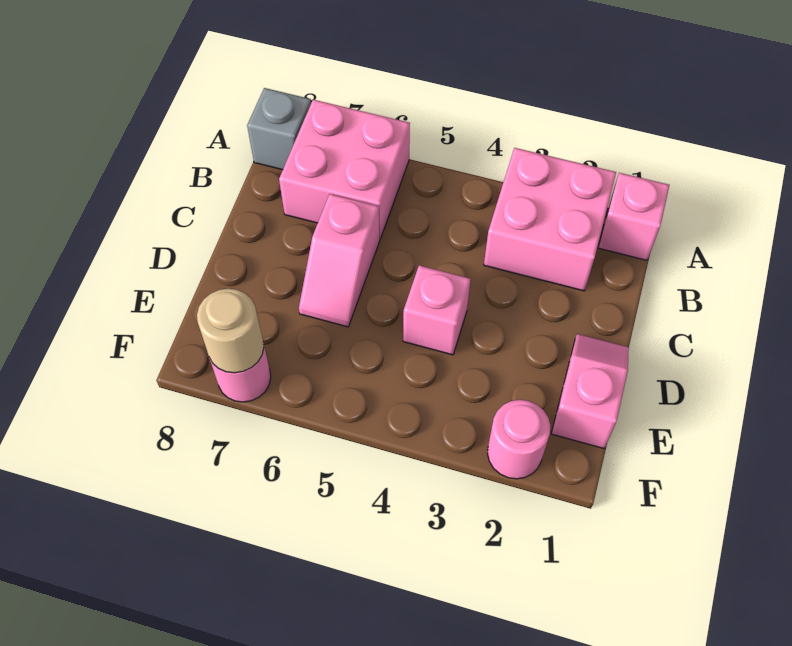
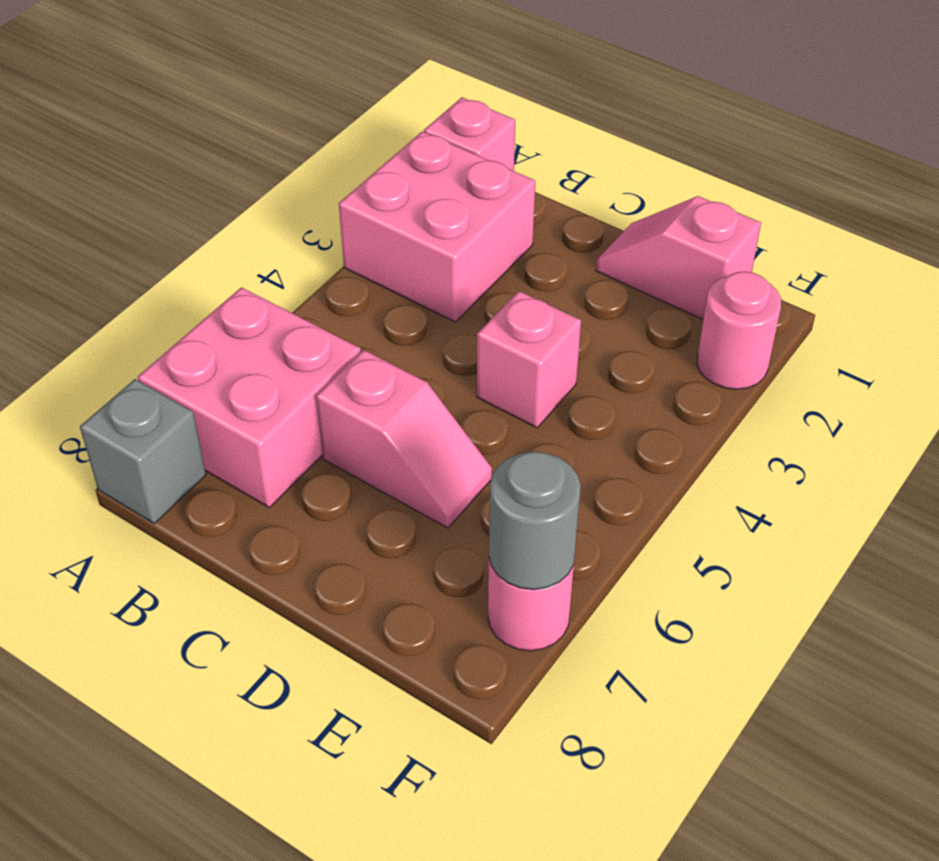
tan round brick F7 level 2 -> grey round brick F7 level 2

